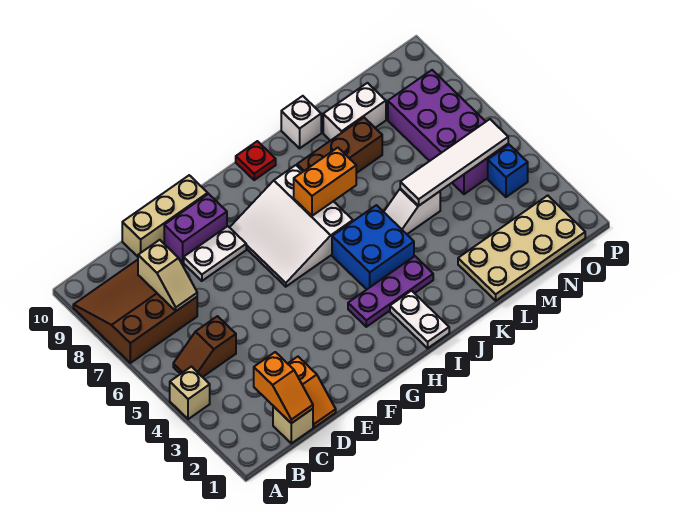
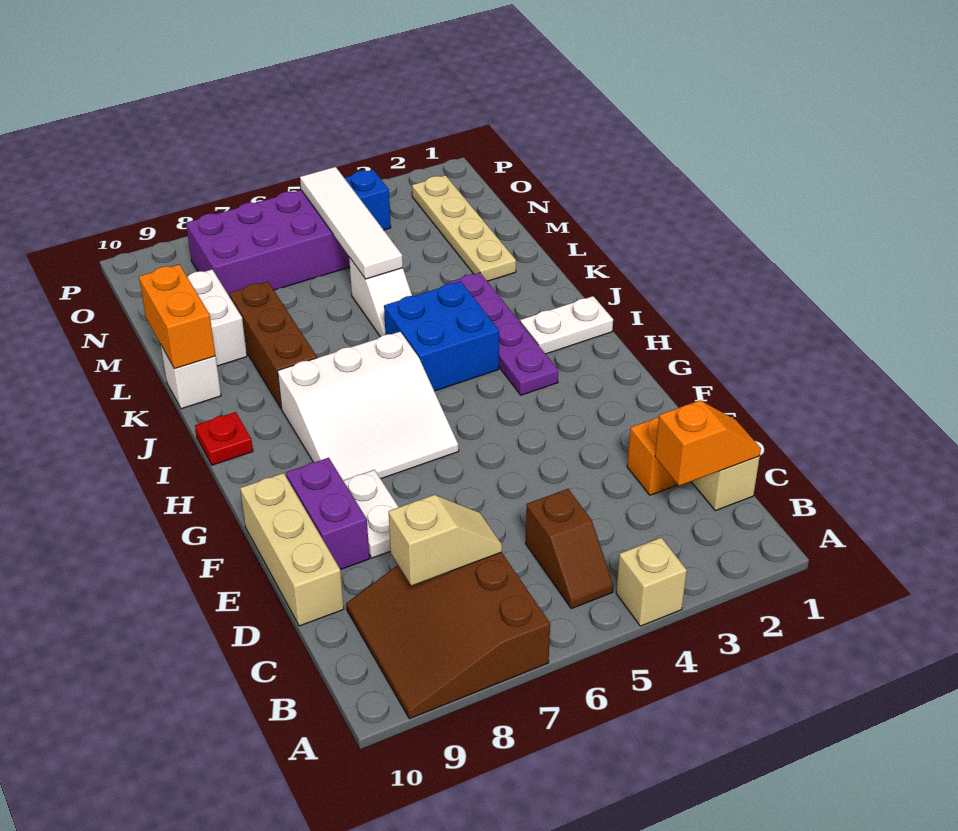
purple plate H3:J3 level 1 -> purple plate H3:K3 level 1
orange brick I7:J7 level 2 -> orange brick K10:L10 level 2
tan plate L1:O2 level 1 -> tan plate L2:O2 level 1

